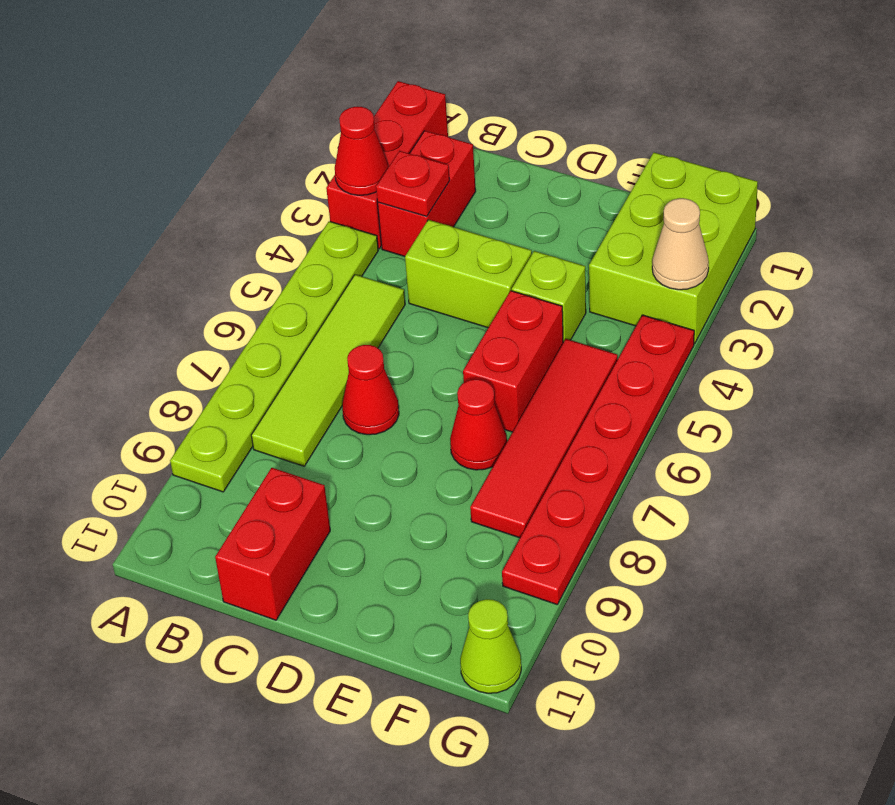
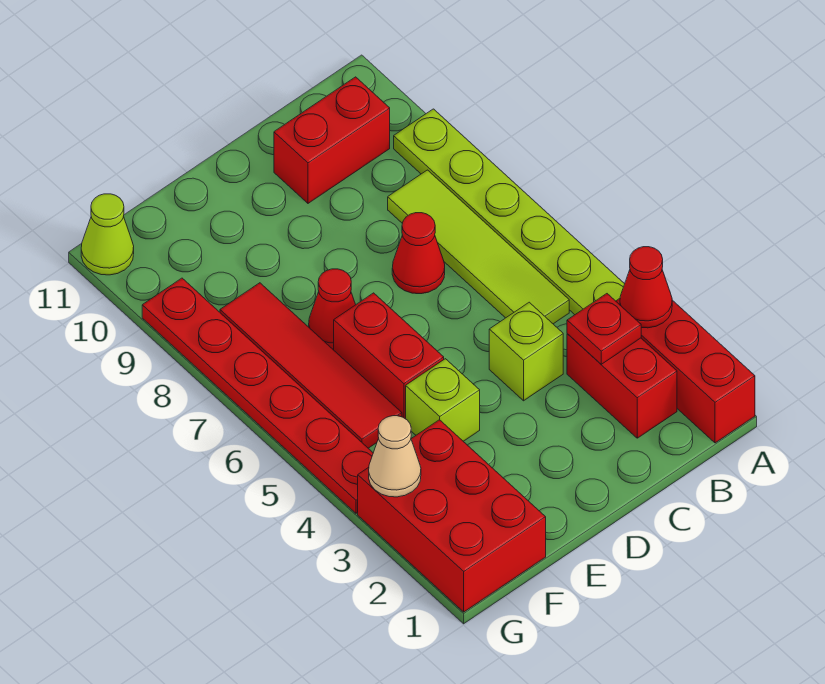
lime brick C4:D4 level 1 -> lime brick C4 level 1
red brick C10:C11 level 1 -> red brick B10:C10 level 1
lime brick F1:G3 level 1 -> red brick F1:G3 level 1

